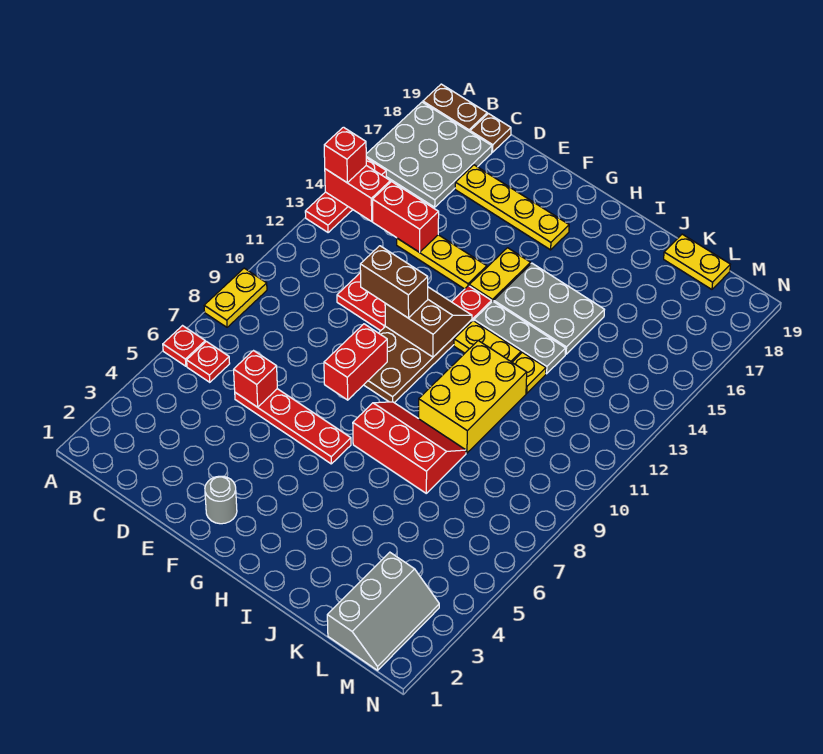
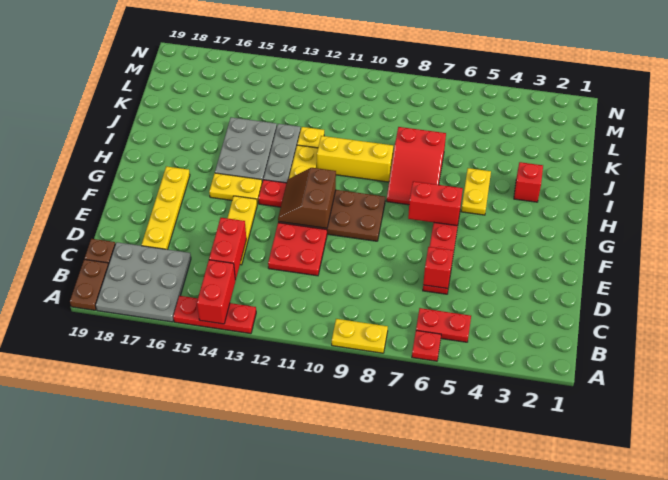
red brick A14 level 3 -> red brick I3 level 1
red plate B6 level 1 -> red plate B5:B6 level 1
brown brick E11:F11 level 3 -> none
grey round brick F2 level 1 -> none
red brick F8:F9 level 2 -> red brick G6:G7 level 2
red slope H7:J8 level 1 top 7 -> red slope H7:J8 level 1 top J
yellow brick I9:J11 level 1 -> yellow brick I9:I11 level 1
yellow plate K19:L19 level 1 -> yellow plate H5:I5 level 1
grey slope L1:M3 level 1 top L -> none

